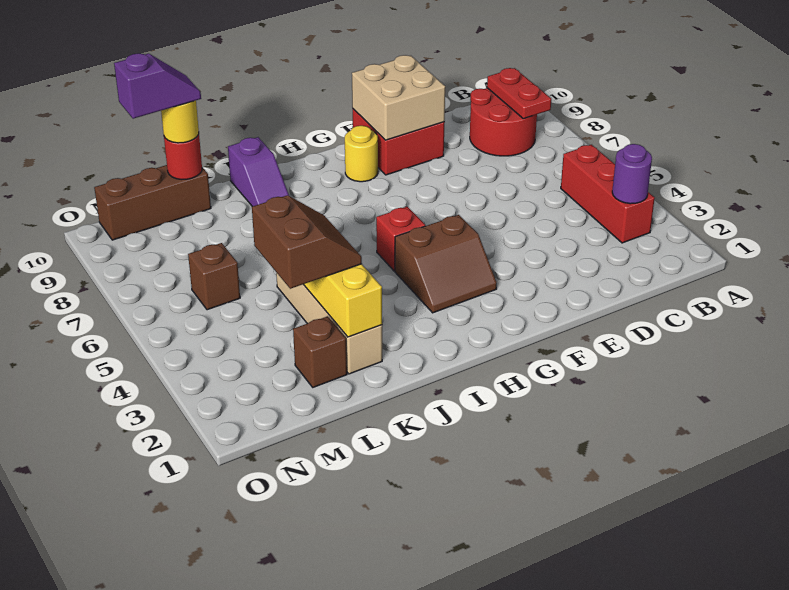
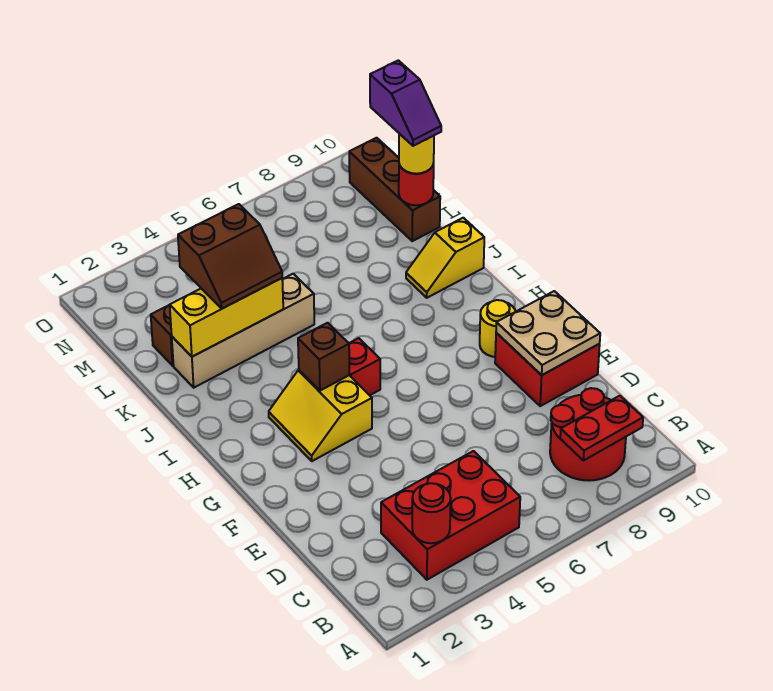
red brick B3:B5 level 1 -> red brick B3:C5 level 1
purple round brick B3 level 2 -> red round brick B3 level 2
tan brick E9:F10 level 2 -> tan plate E9:F10 level 2
brown slope G3:H4 level 1 top 4 -> yellow slope G3:H4 level 1 top 4
purple slope J9:J10 level 1 top 10 -> yellow slope J9:J10 level 1 top 10
brown brick M6 level 1 -> brown brick H4 level 2

